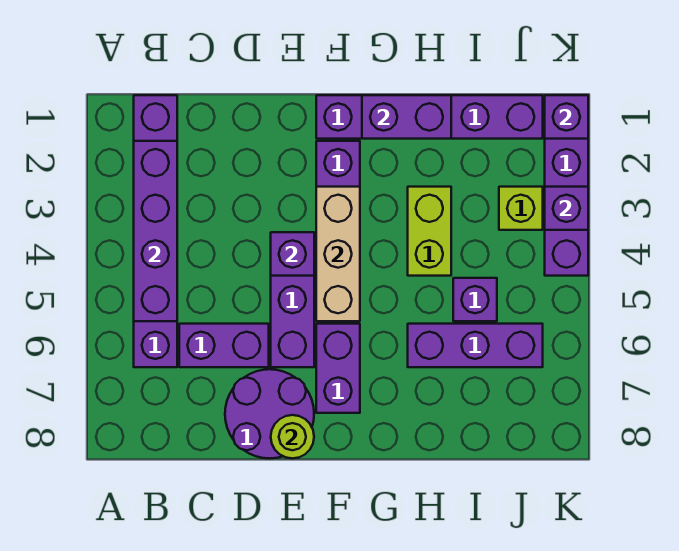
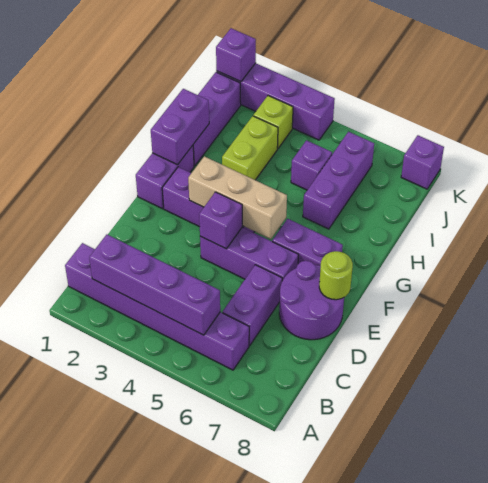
lime brick H3:H4 level 1 -> lime brick H3:I3 level 1
purple brick K3 level 2 -> purple brick K8 level 1

